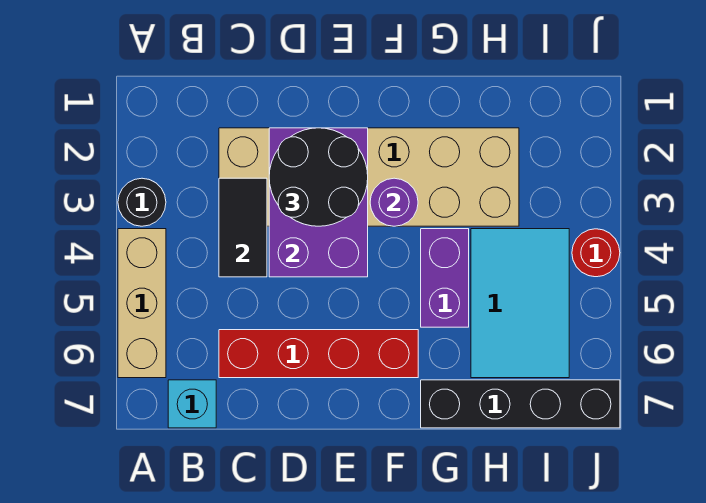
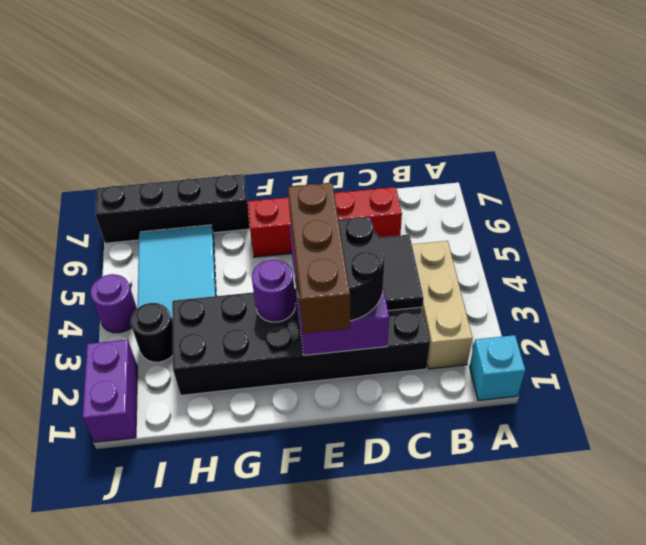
black round brick A3 level 1 -> black round brick I3 level 1
tan brick A4:A6 level 1 -> tan brick B2:B4 level 1
cyan brick B7 level 1 -> cyan brick A1 level 1
tan brick C2:H3 level 1 -> black brick C2:H3 level 1
none -> brown brick E1:E3 level 4
purple brick G4:G5 level 1 -> purple brick J1:J2 level 1
red round brick J4 level 1 -> purple round brick J4 level 1

